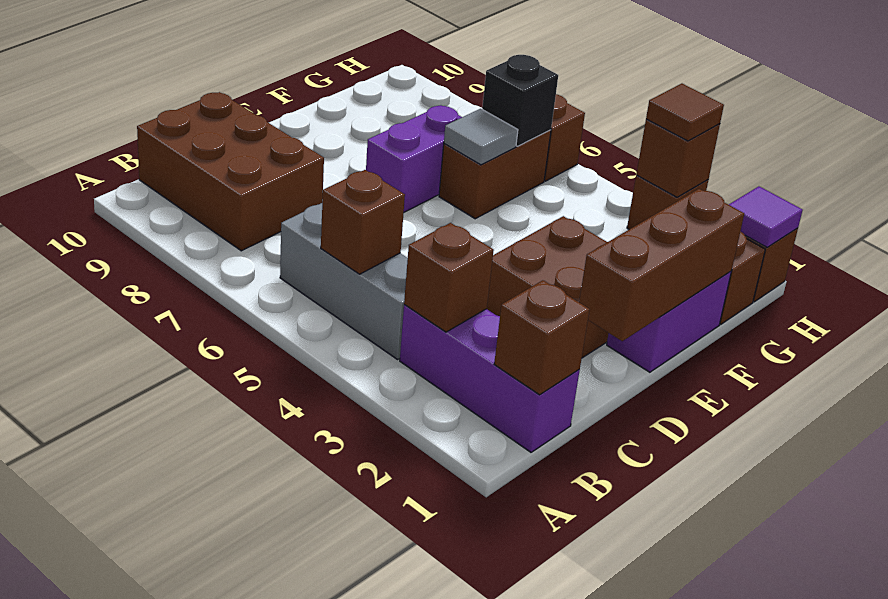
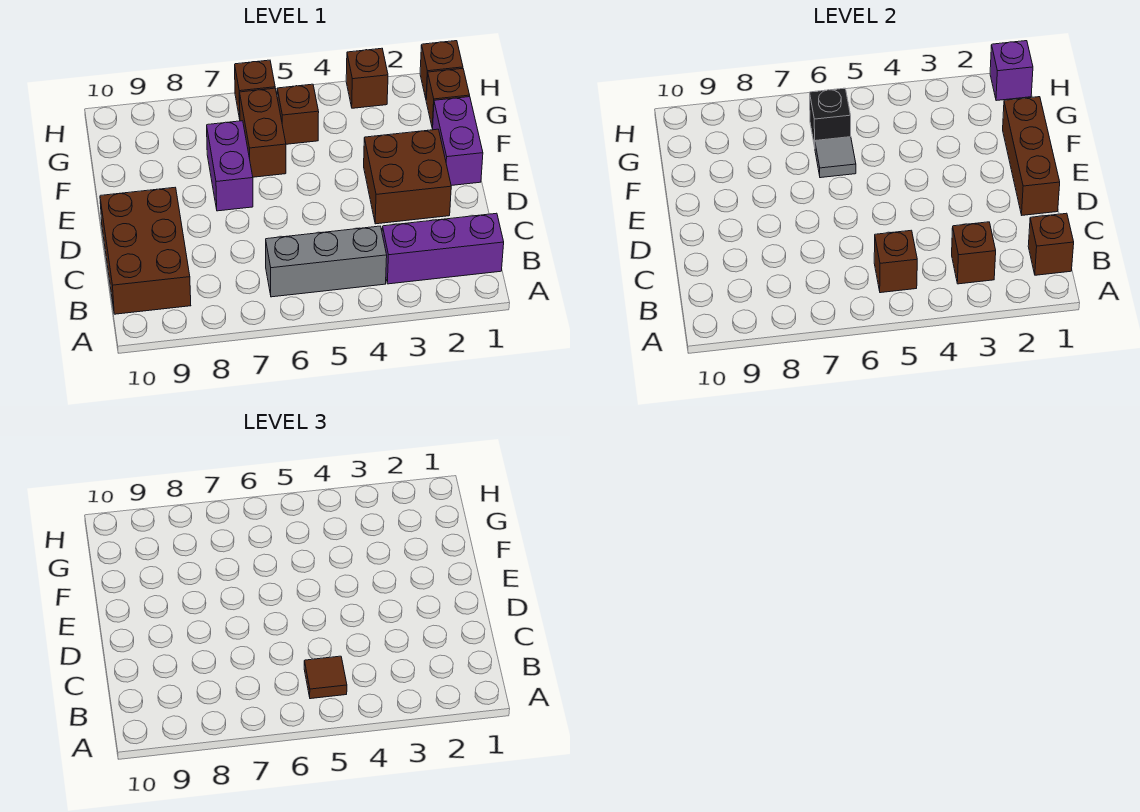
brown brick B8:C10 level 1 -> brown brick B9:D10 level 1
purple tile H1 level 2 -> purple brick H1 level 2
brown brick H3 level 2 -> brown brick G5 level 1
brown tile H3 level 3 -> brown tile B5 level 3

